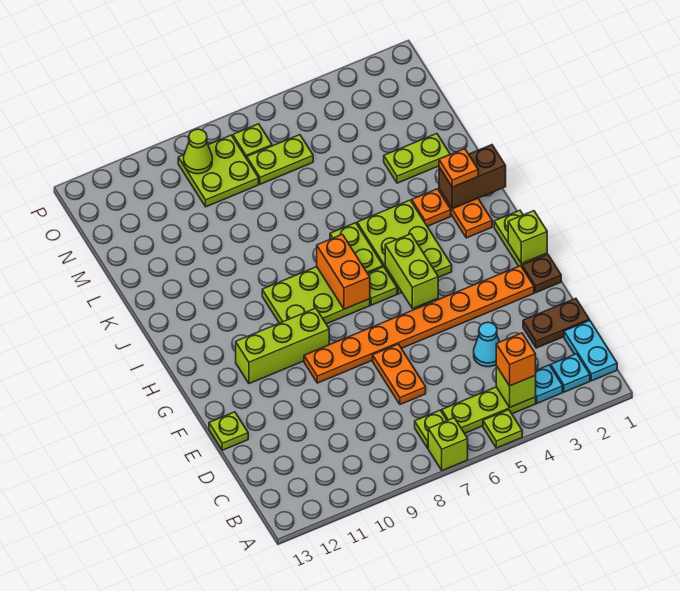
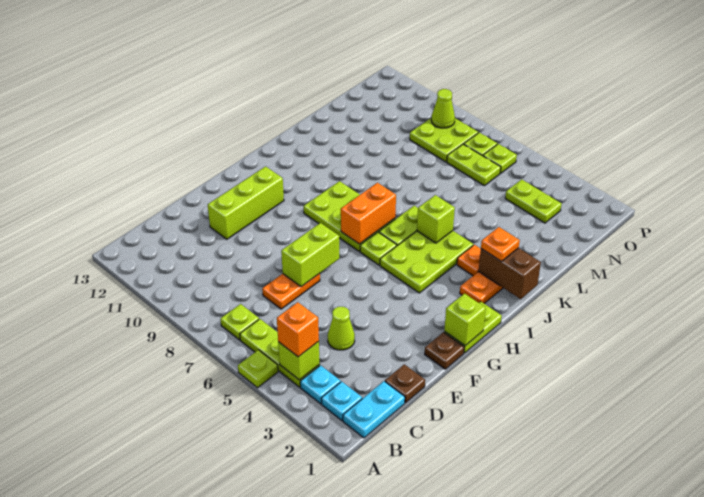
lime brick A7 level 1 -> lime brick J5 level 2
brown plate D1:D2 level 1 -> brown plate D1 level 1
cyan cone D4 level 1 -> lime cone D4 level 1
lime plate E13 level 1 -> lime plate O6 level 1
orange plate F2:F9 level 1 -> none
lime brick G5:H5 level 2 -> lime brick E7:F7 level 2
lime brick G9:G11 level 1 -> lime brick E11:G11 level 1
lime plate L2:L3 level 1 -> lime plate N3:N4 level 1

